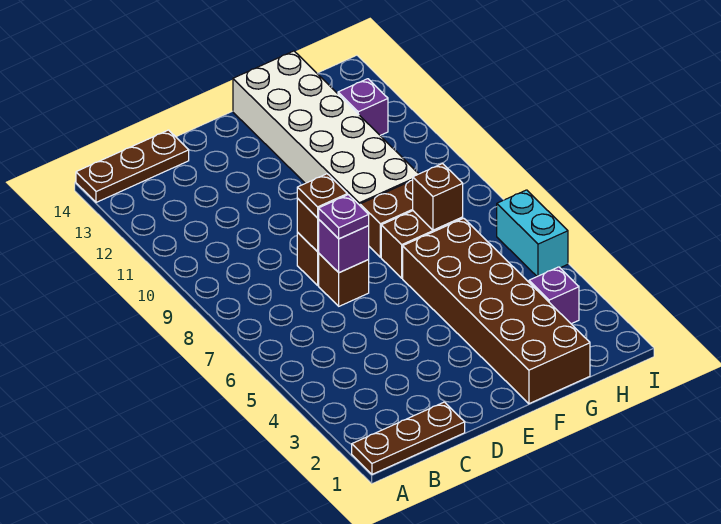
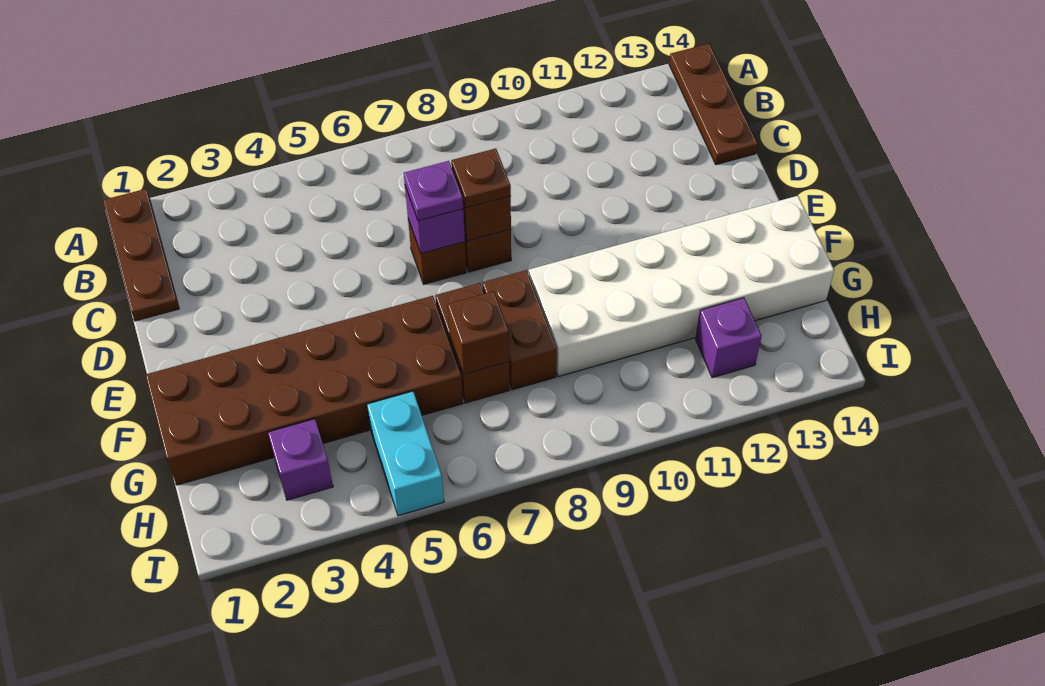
cyan brick I5:I6 level 1 -> cyan brick H5:I5 level 1

